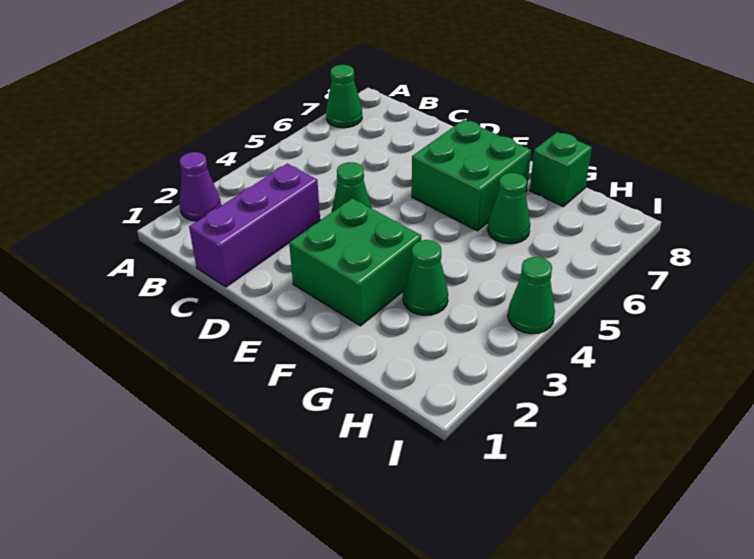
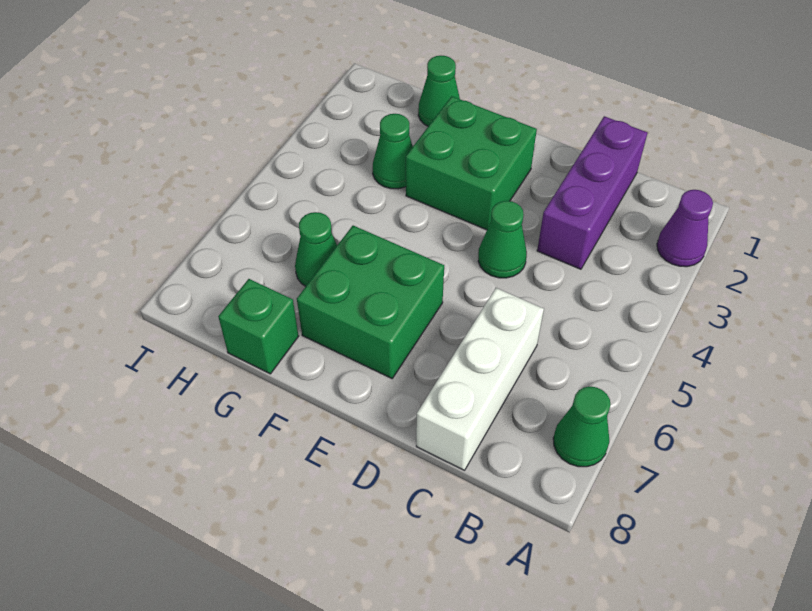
none -> white brick C6:C8 level 1
green cone I4 level 1 -> green cone G1 level 1

